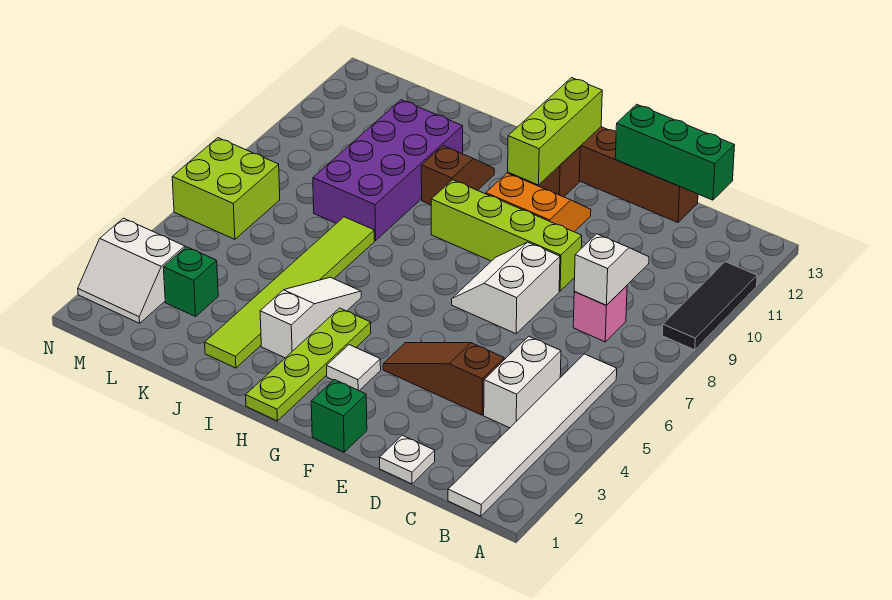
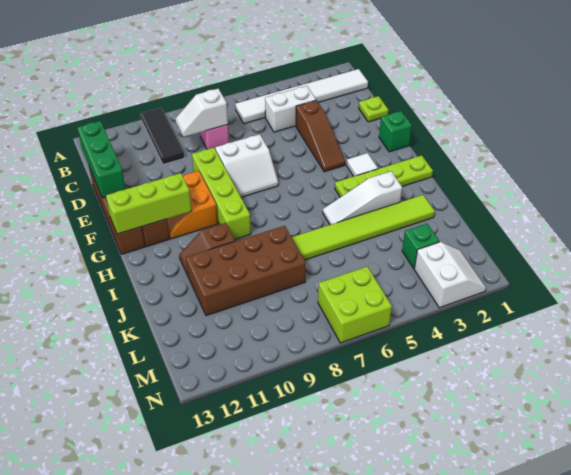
black tile A9:A11 level 1 -> black tile A10:C10 level 1
white plate D1 level 1 -> lime plate D1 level 1
purple brick J8:K11 level 1 -> brown brick J8:K11 level 1

